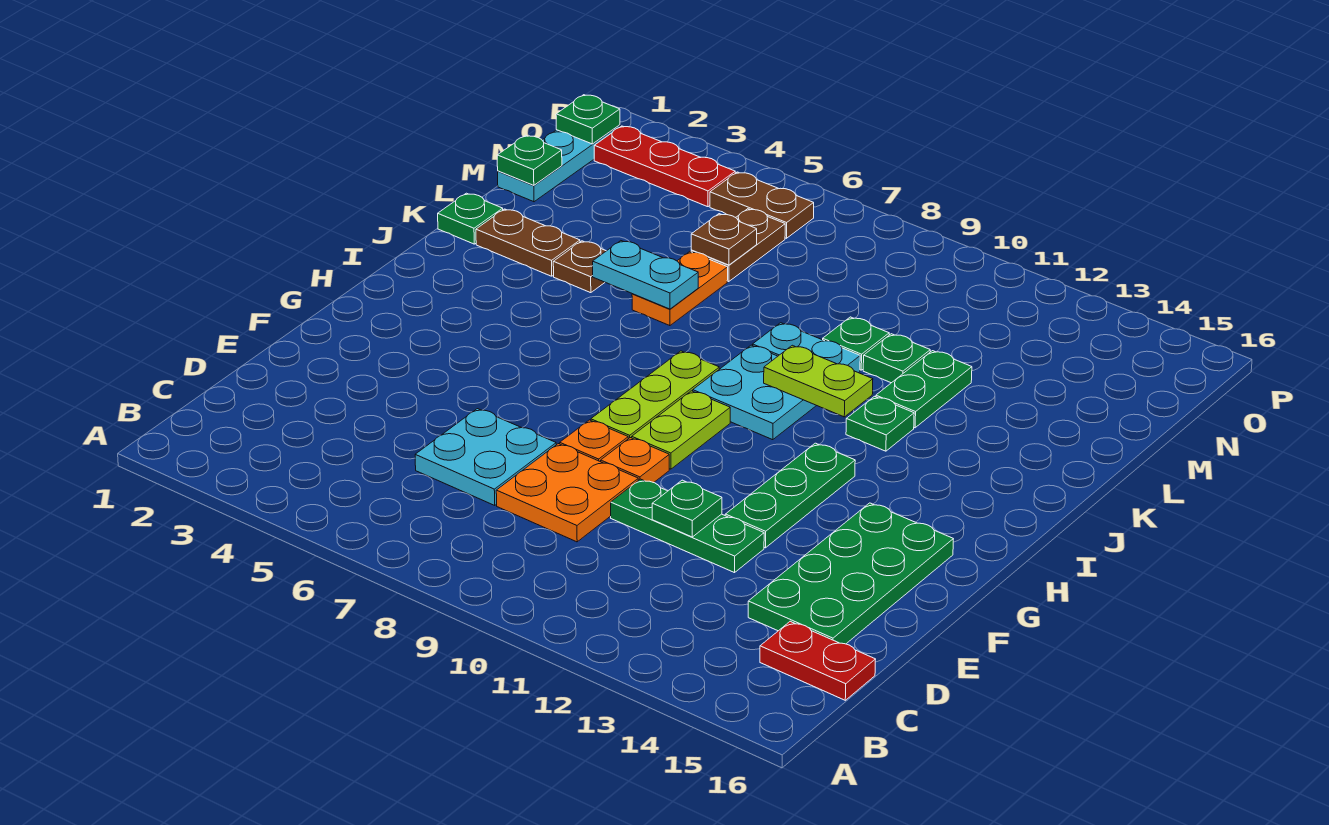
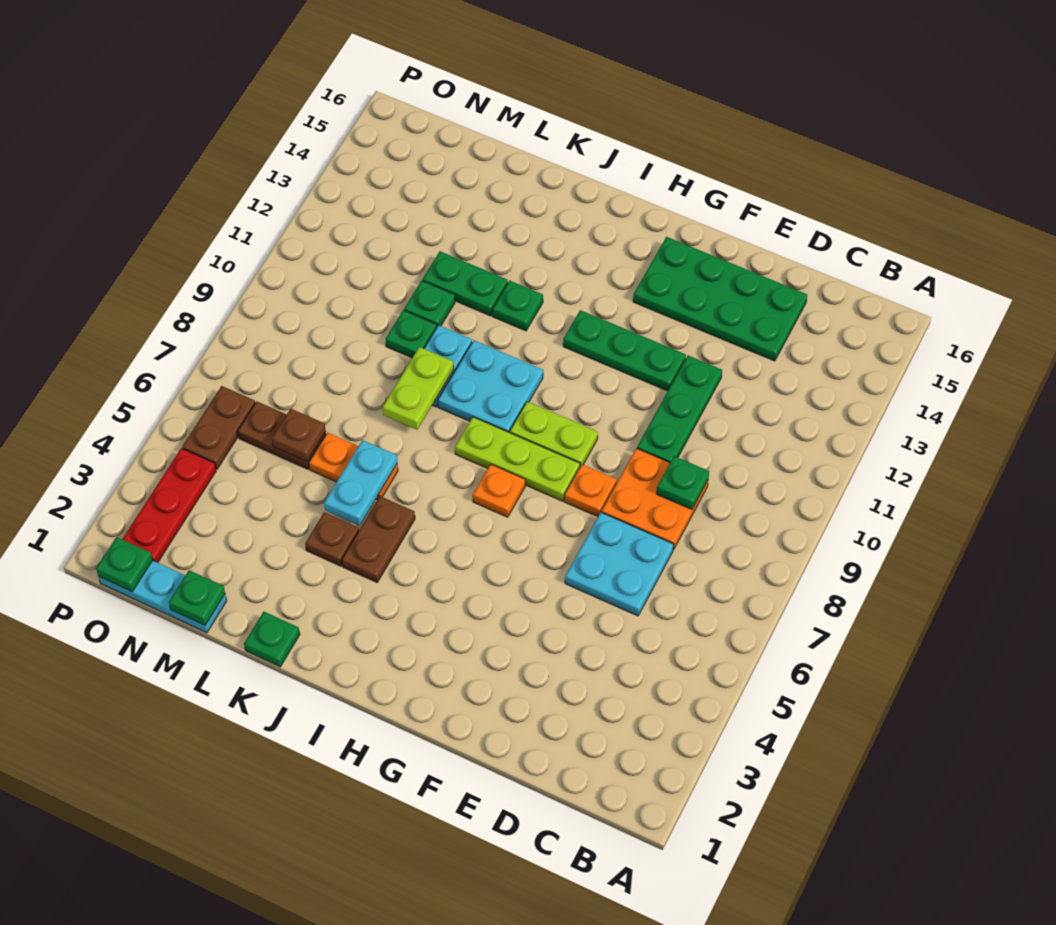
red plate C15:C16 level 1 -> none
green plate E11 level 2 -> green plate D9 level 2
orange plate F9 level 1 -> orange plate H7 level 1
lime plate J10:J11 level 2 -> lime plate K8:K9 level 2
brown plate K2:K3 level 1 -> brown plate J4:J5 level 1

